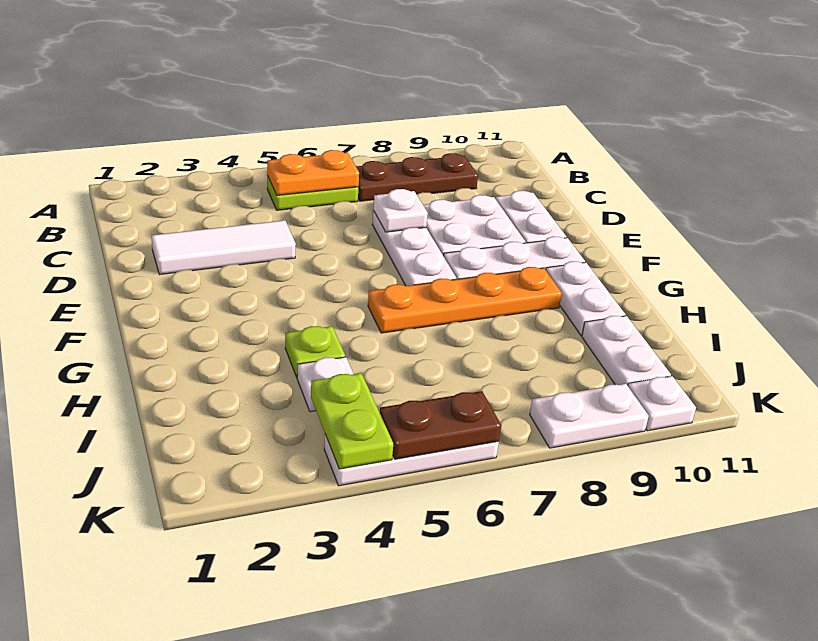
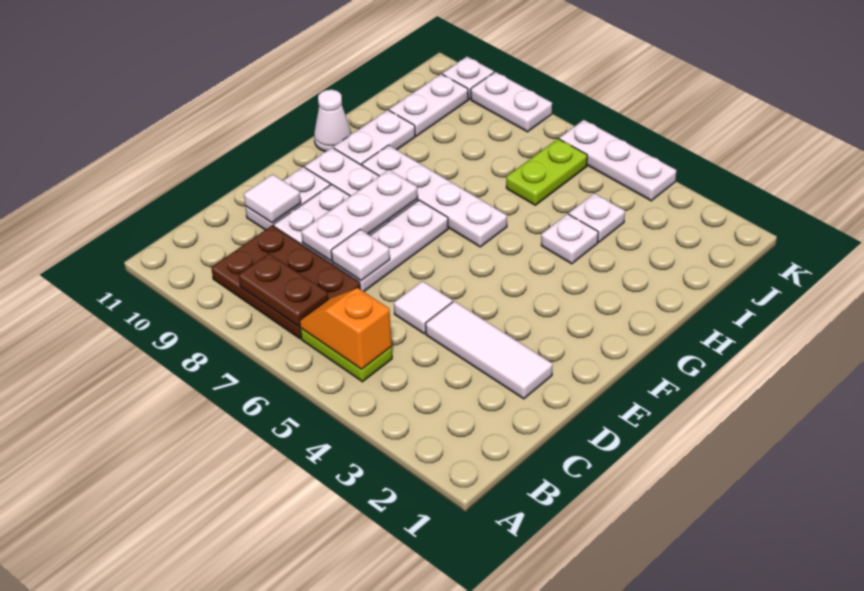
orange plate B5:B6 level 2 -> orange slope B5:B6 level 2 top 5
brown plate B7:B9 level 1 -> brown plate B7:C9 level 1
none -> white tile D5 level 1
none -> white plate D8:F8 level 2
none -> white tile D10 level 2
orange plate G6:G9 level 1 -> white plate G6:G9 level 1
none -> white cone G11 level 1
lime plate H4 level 1 -> white plate H4 level 1
lime plate J4:K4 level 2 -> lime plate I6:J6 level 1
brown plate K5:K6 level 2 -> brown plate B7:B8 level 2

